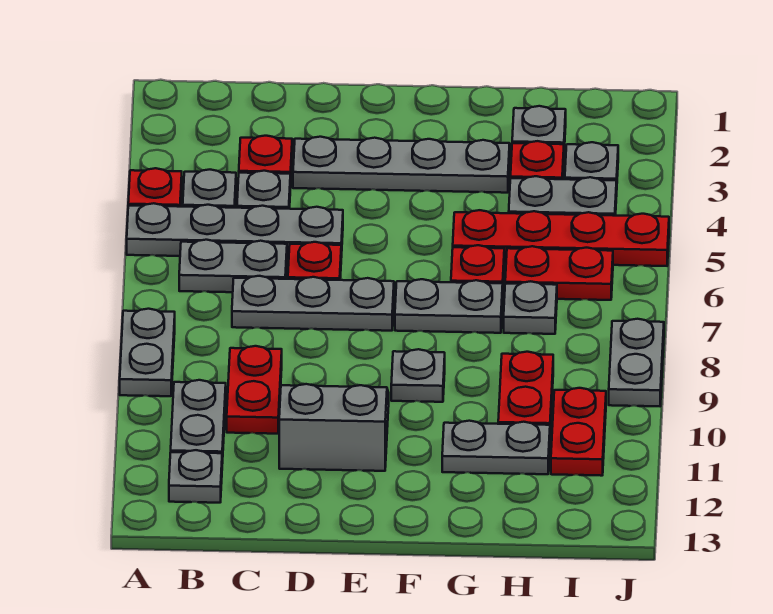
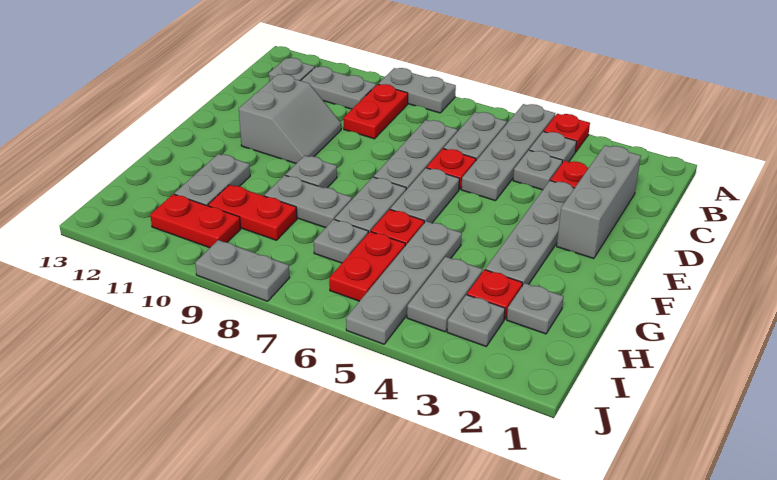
none -> grey brick C2:E2 level 1
red plate C9:C10 level 1 -> red plate B9:C9 level 1
none -> grey plate E6:F6 level 1
red plate G5:J5 level 1 -> grey plate G5:J5 level 1
none -> grey plate G8:G9 level 1

